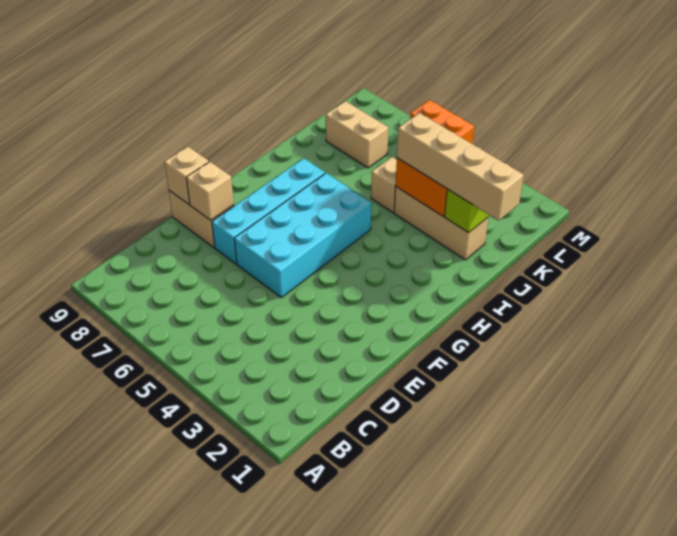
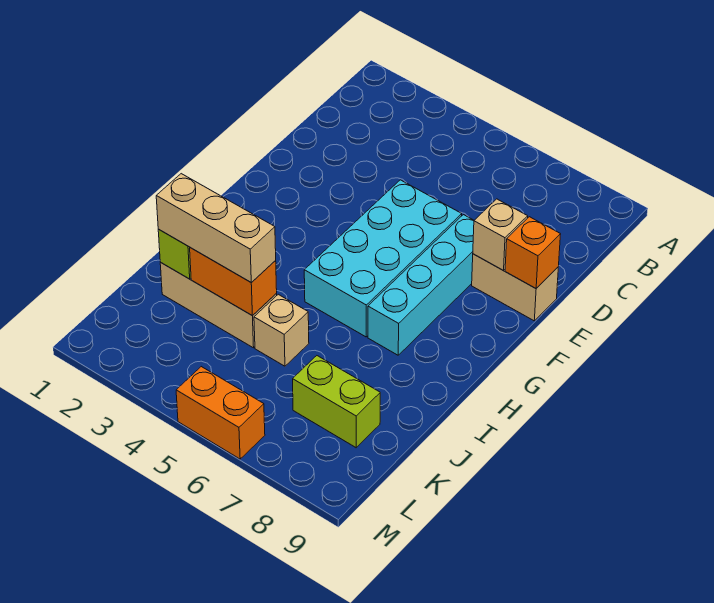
tan brick E9 level 2 -> orange brick E9 level 2
tan brick J1:J4 level 3 -> tan brick J2:J4 level 3
tan brick K7:K8 level 1 -> lime brick K7:K8 level 1

